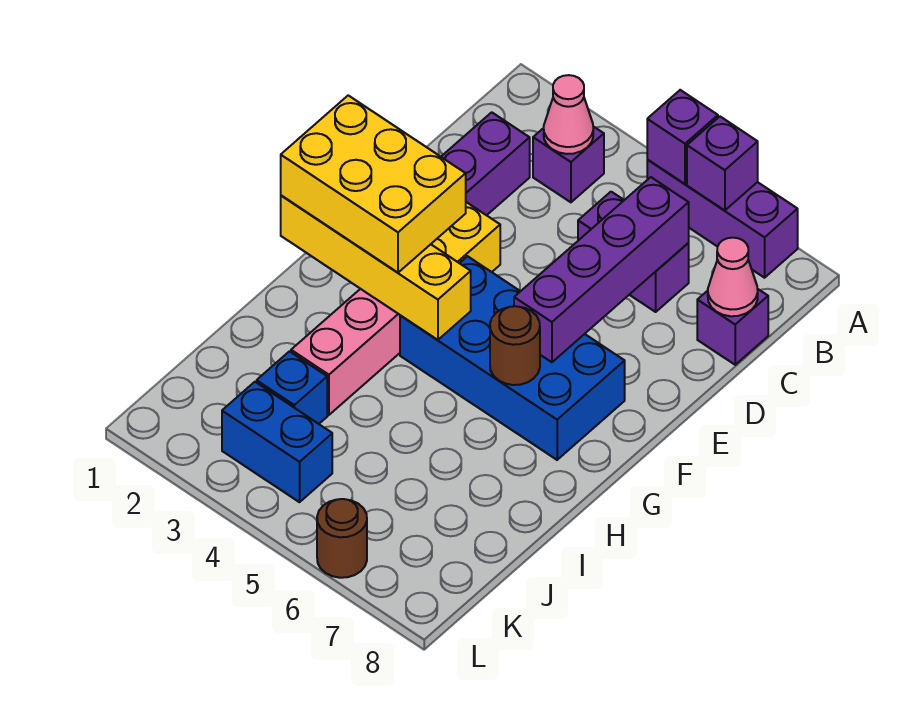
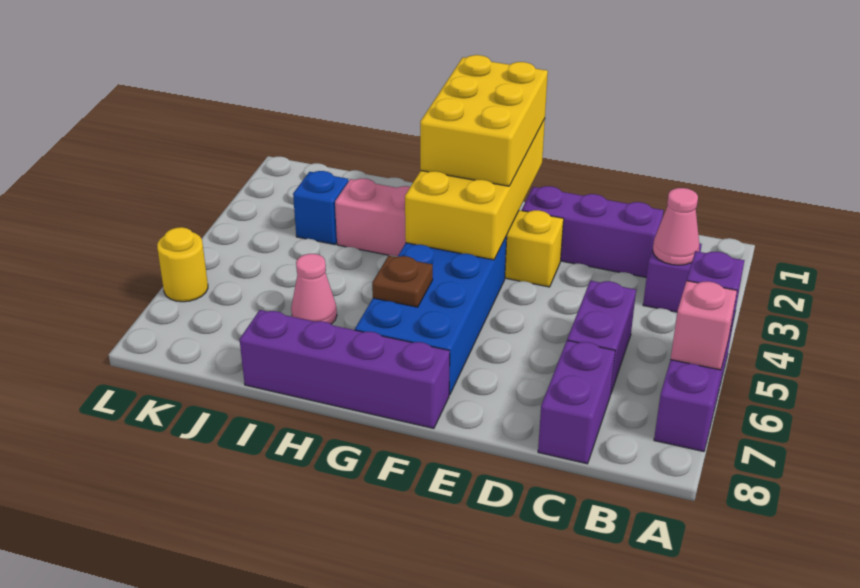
purple brick A6 level 2 -> pink brick A6 level 2
purple brick C6:F6 level 2 -> purple brick F8:I8 level 1
purple brick C8 level 1 -> purple brick C7:C8 level 1
pink cone C8 level 2 -> pink cone I6 level 1
yellow brick G1:G4 level 2 -> yellow brick F1:G4 level 2
brown round brick G6 level 2 -> brown plate G6 level 2
blue brick K3:K4 level 1 -> none
brown round brick L6 level 1 -> yellow round brick L6 level 1

